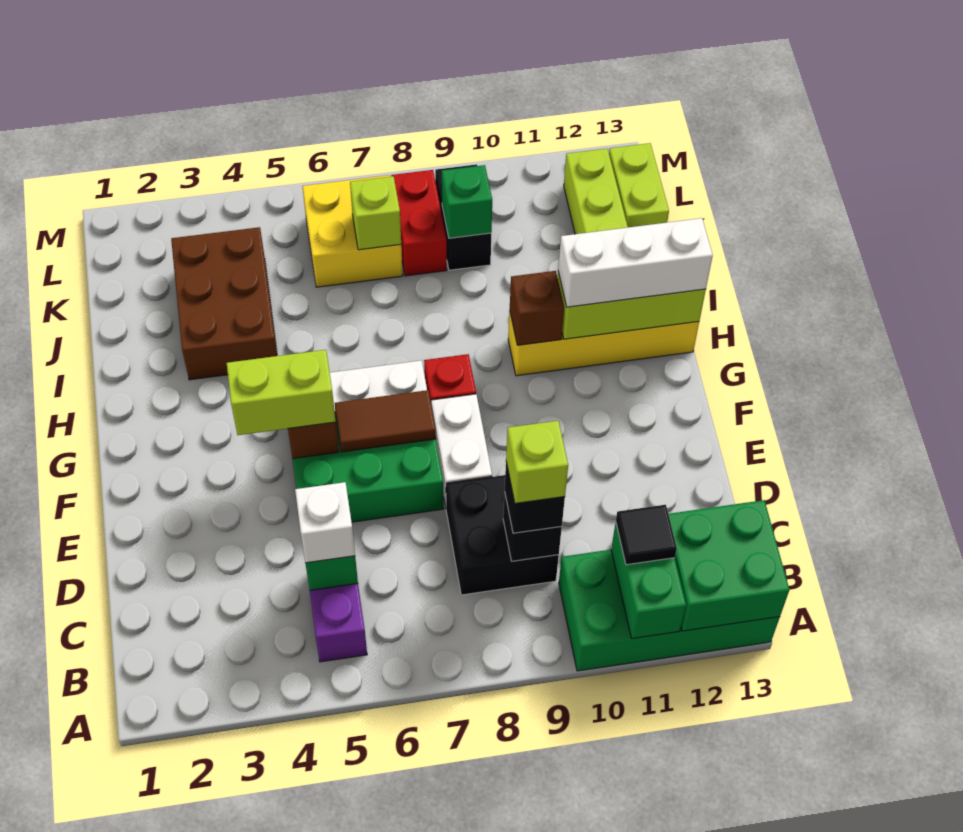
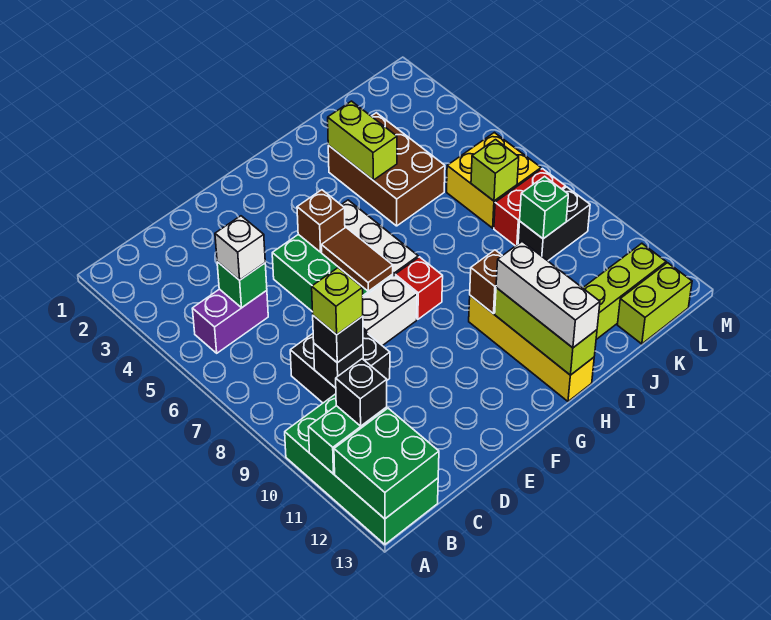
black tile B11 level 3 -> black brick B11 level 3
lime brick F4:F5 level 3 -> lime brick I3:I4 level 2
brown brick I3:K4 level 1 -> brown brick I3:J5 level 1

